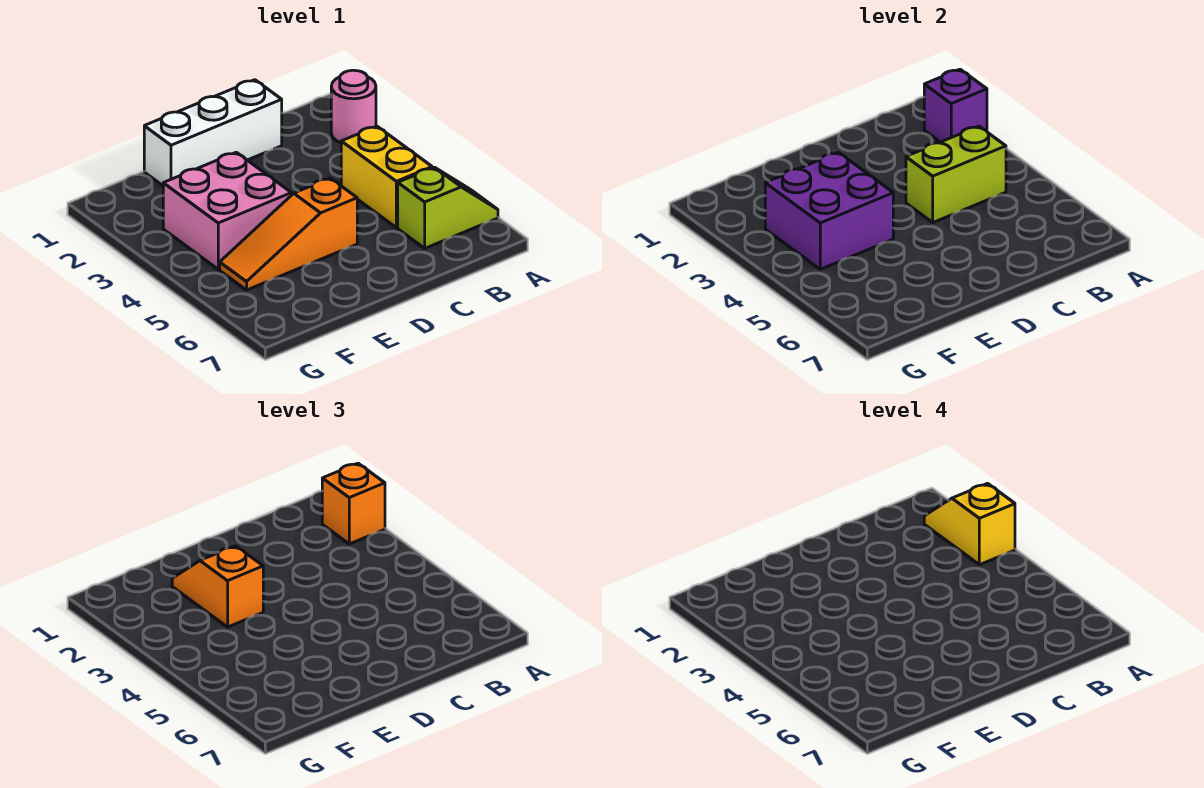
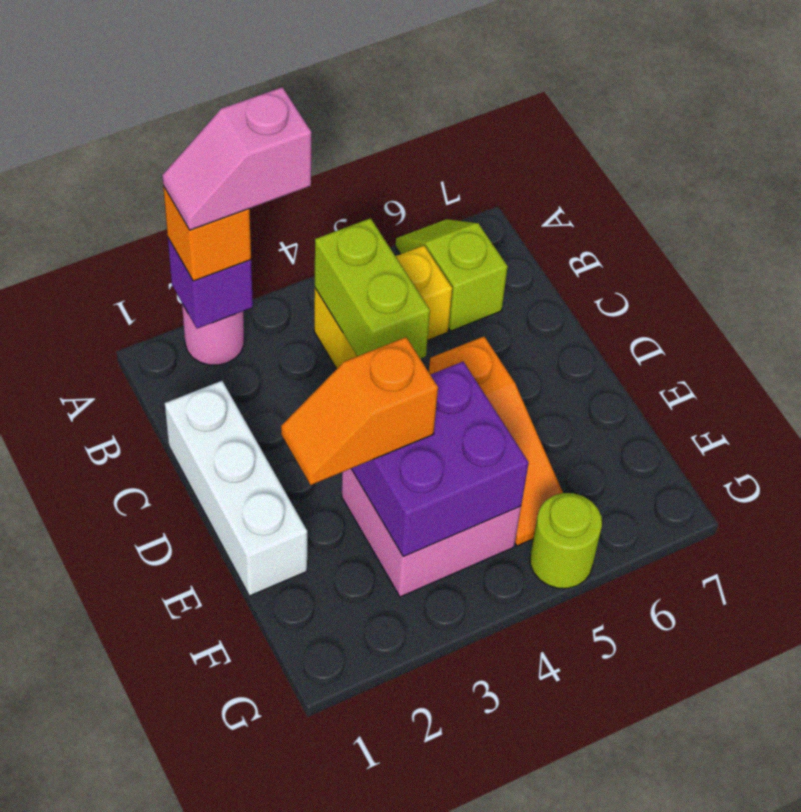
yellow slope A2:A3 level 4 top 3 -> pink slope A2:A3 level 4 top 3
none -> lime round brick G5 level 1

